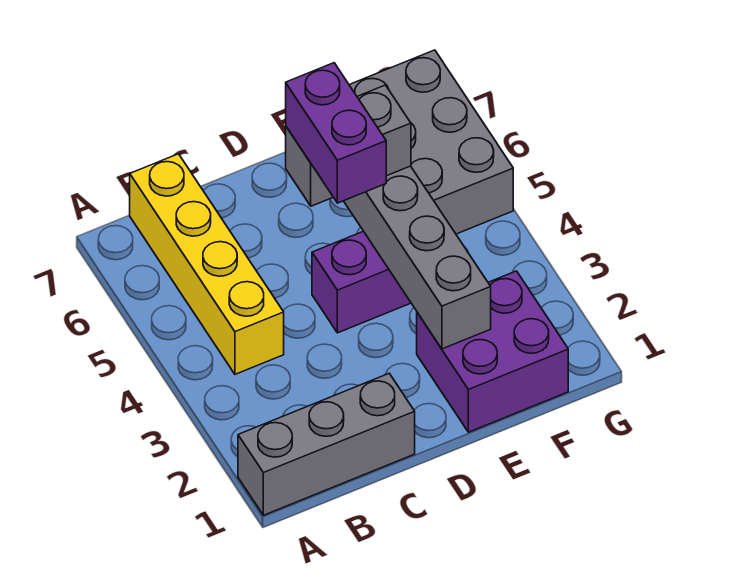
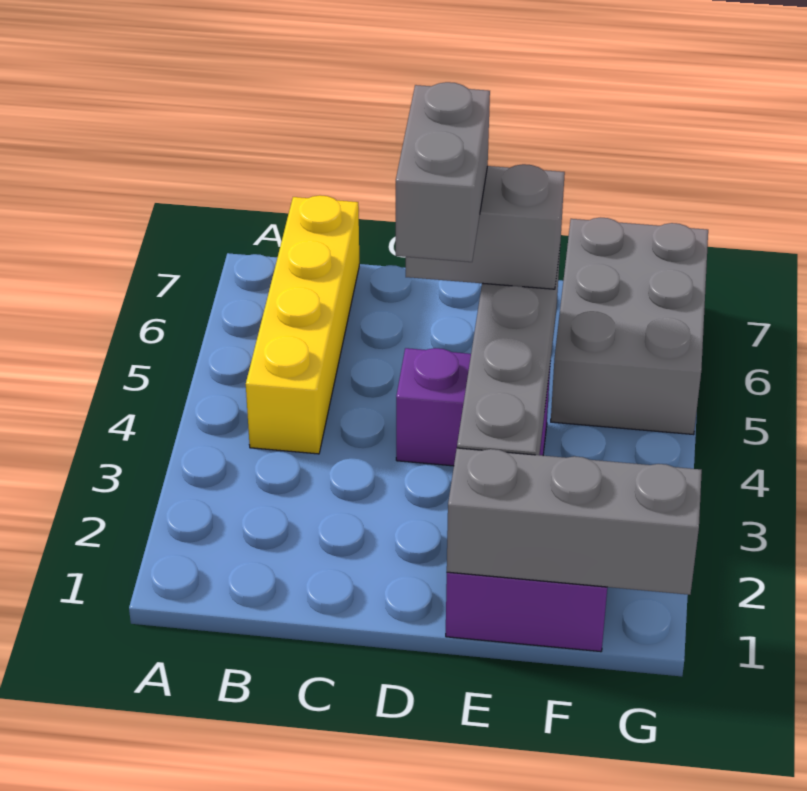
grey brick A1:C1 level 1 -> grey brick E1:G1 level 2
purple brick D4:D5 level 4 -> grey brick D4:D5 level 4

